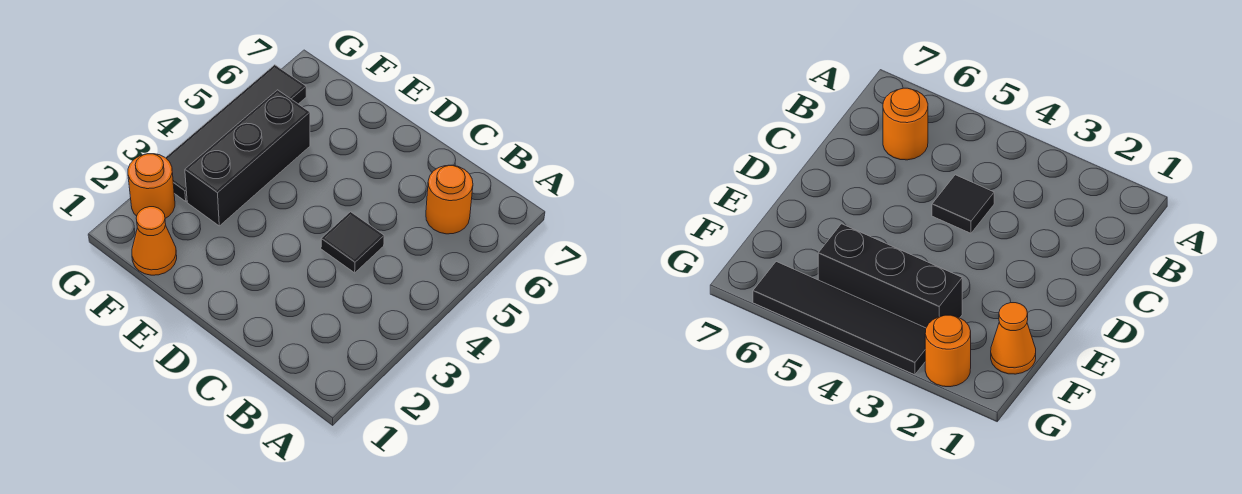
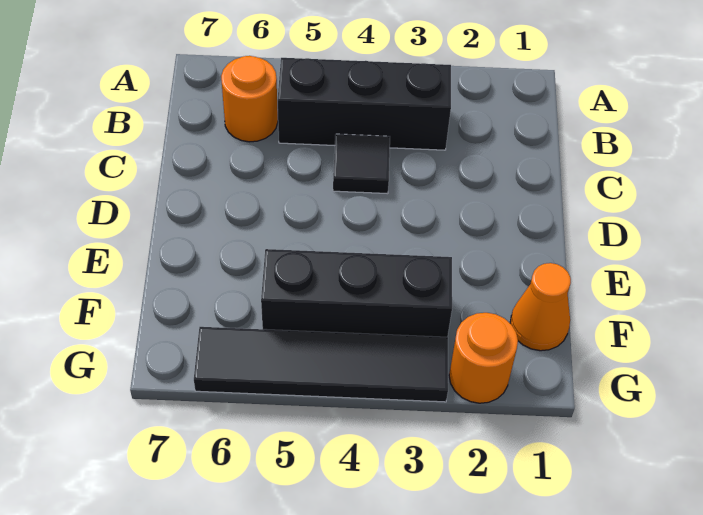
none -> black brick B3:B5 level 1

